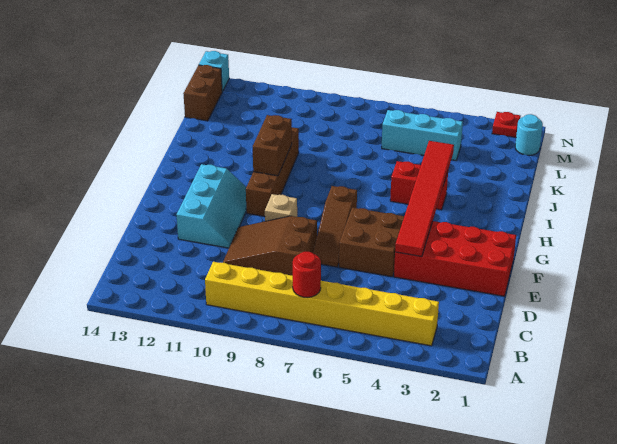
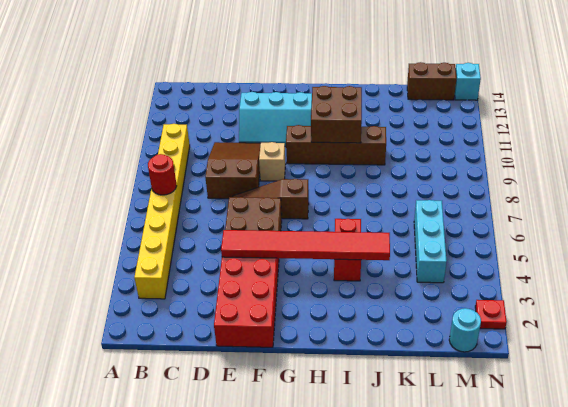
brown brick H10:I10 level 2 -> brown brick H10:I11 level 2

